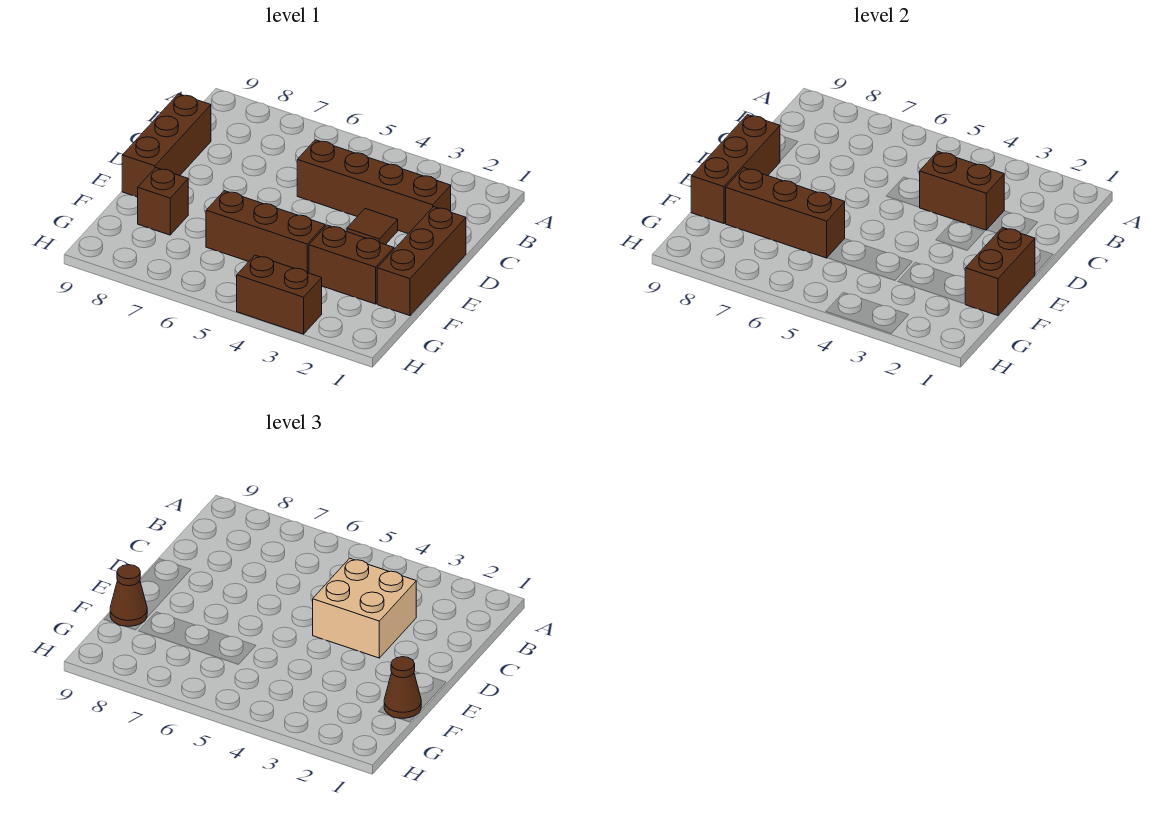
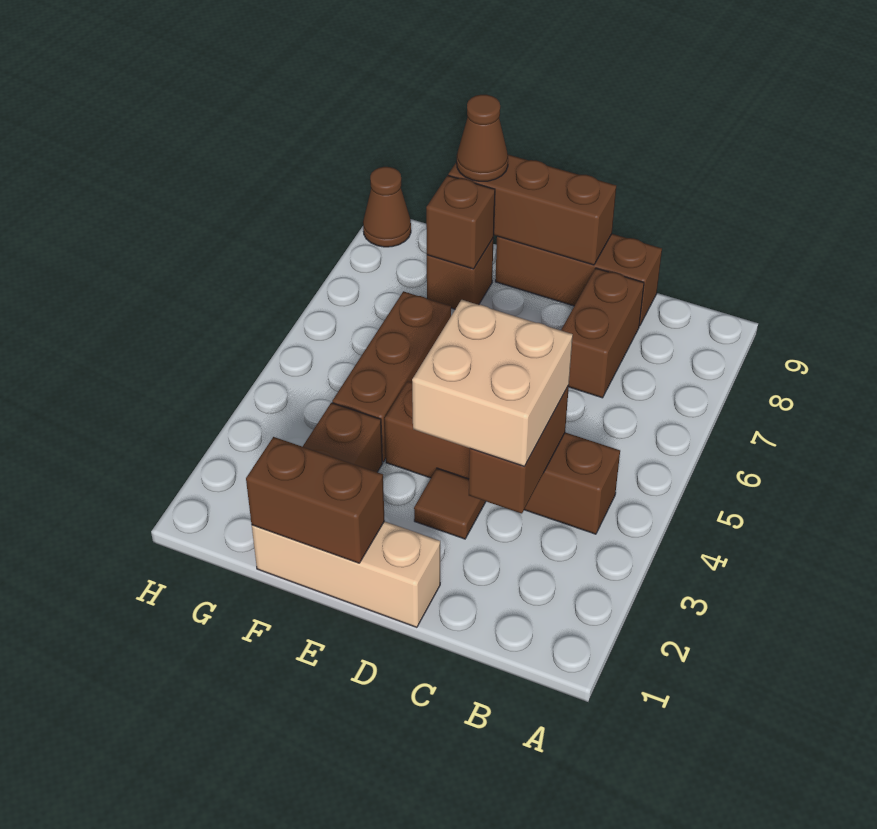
brown brick C2:C5 level 1 -> brown brick B4:E4 level 1
brown brick D1:F1 level 1 -> tan brick D1:F1 level 1
brown cone F1 level 3 -> brown cone H9 level 1
brown brick F6:F8 level 2 -> brown brick F8 level 2
brown brick H3:H4 level 1 -> brown brick C7:C8 level 1

